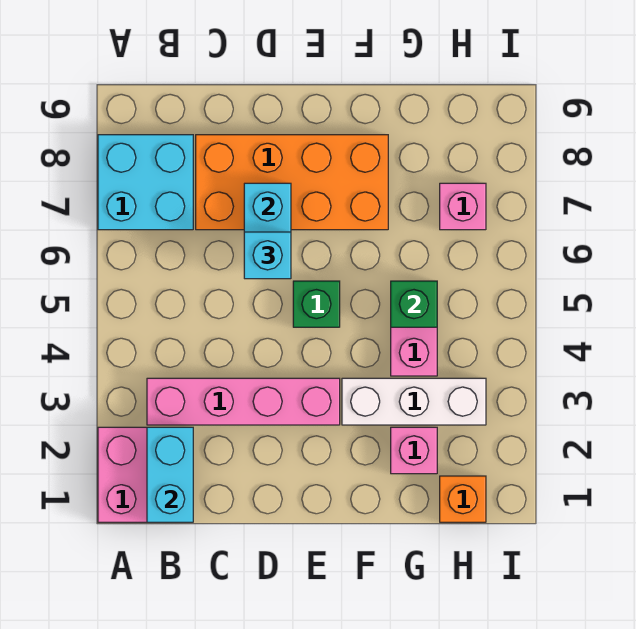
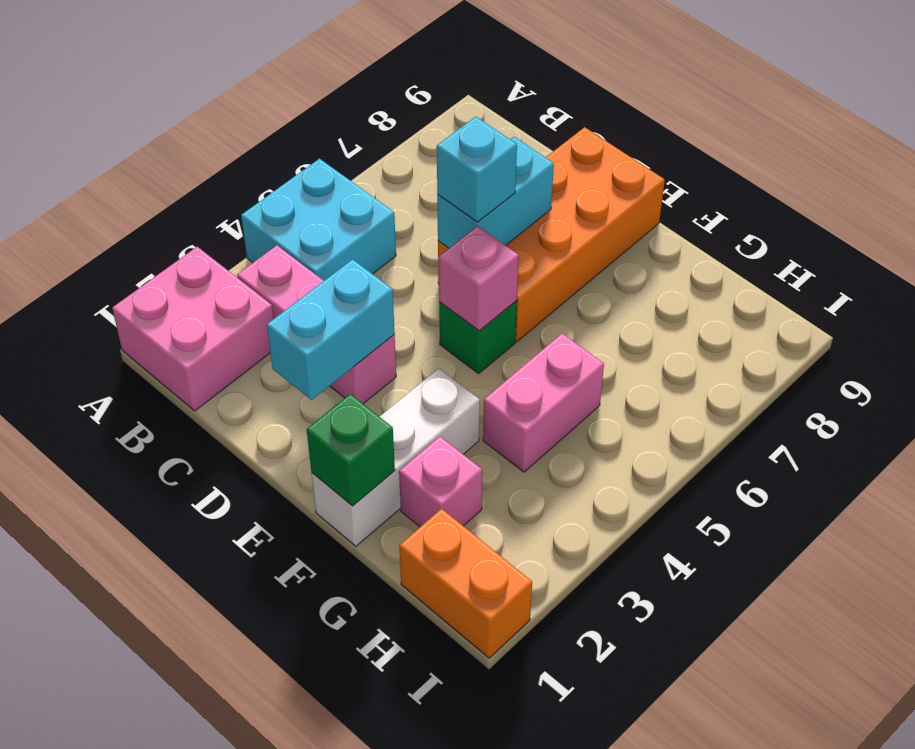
cyan brick A7:B8 level 1 -> cyan brick A4:B5 level 1
cyan brick B1:B2 level 2 -> cyan brick D2:D3 level 2
pink brick B3:E3 level 1 -> pink brick B3:D3 level 1
orange brick C7:F8 level 1 -> orange brick D6:E9 level 1
white brick F3:H3 level 1 -> white brick F1:F3 level 1
green brick G5 level 2 -> green brick F1 level 2
orange brick H1 level 1 -> orange brick H1:I1 level 1
pink brick H7 level 1 -> pink brick E5 level 2

